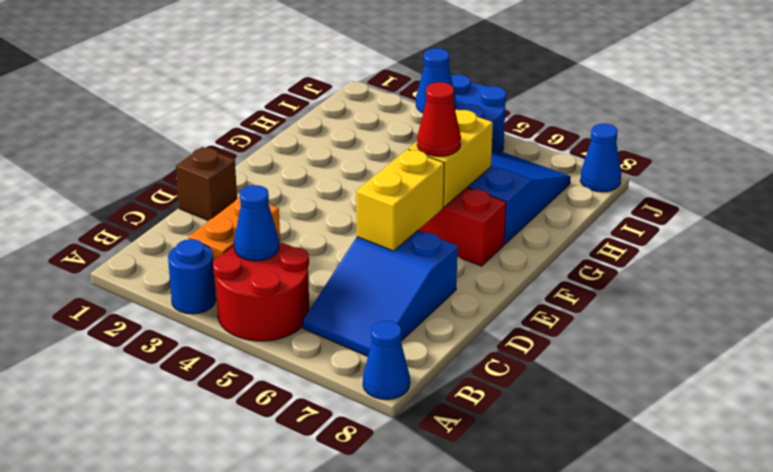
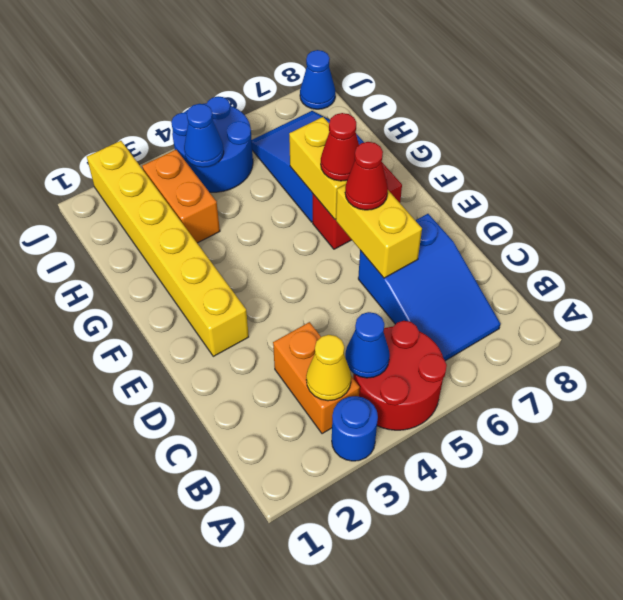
blue cone A8 level 1 -> none
none -> yellow cone B3 level 2
brown brick D1 level 1 -> none
none -> yellow brick E2:J2 level 1
none -> red cone E6 level 3
none -> orange brick H3:I3 level 1

